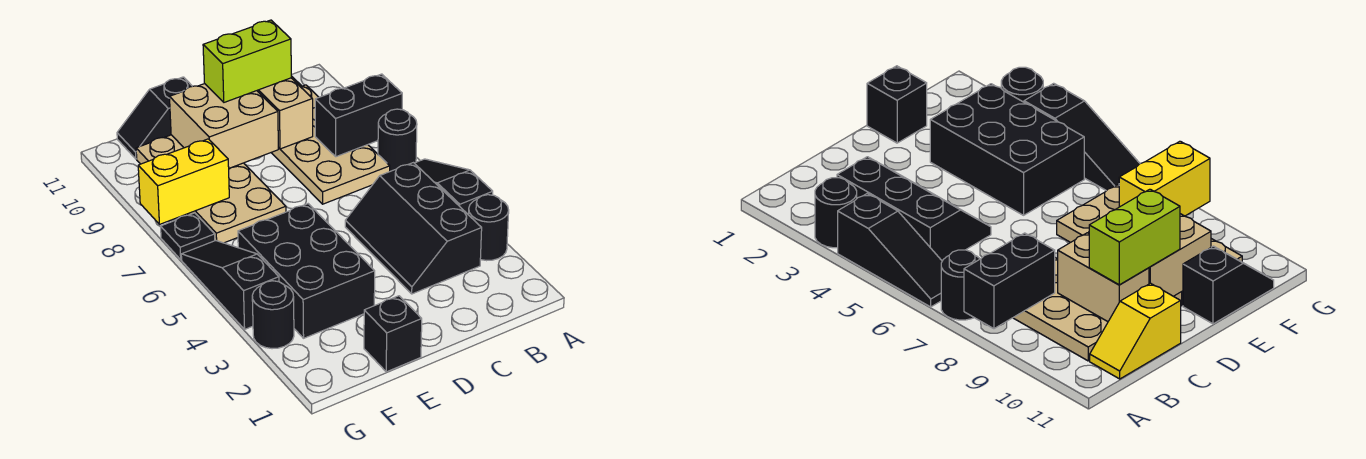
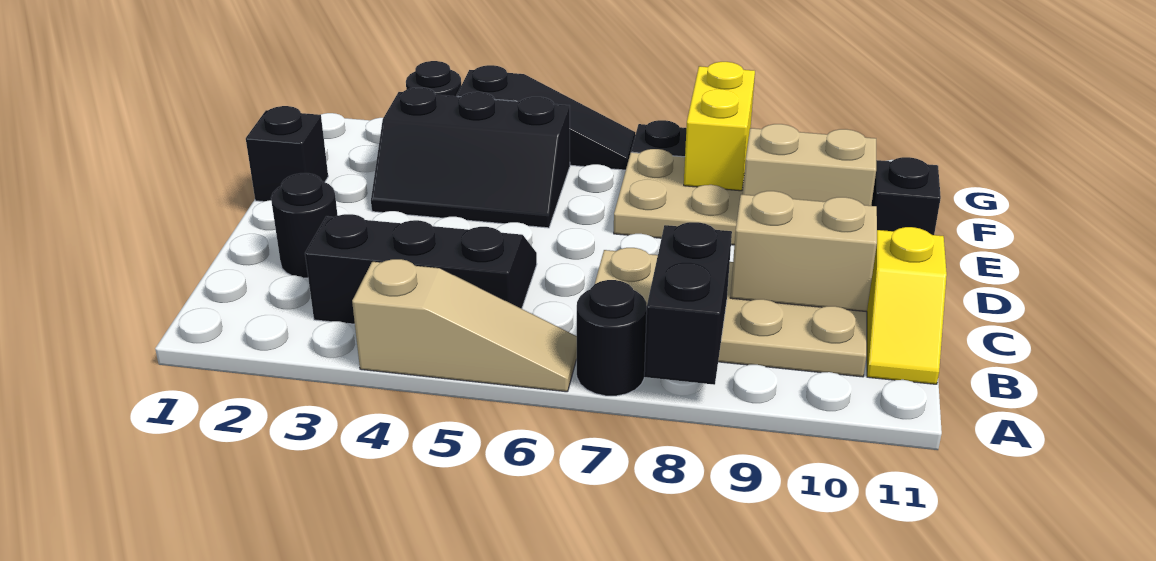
black round brick A3 level 1 -> black round brick C2 level 1
black slope A4:A6 level 1 top 4 -> tan slope A4:A6 level 1 top 4
lime brick C10:D10 level 3 -> none
tan brick D9:E10 level 2 -> tan brick E9:E10 level 2
black brick E3:F5 level 1 -> black slope E3:F5 level 1 top F

